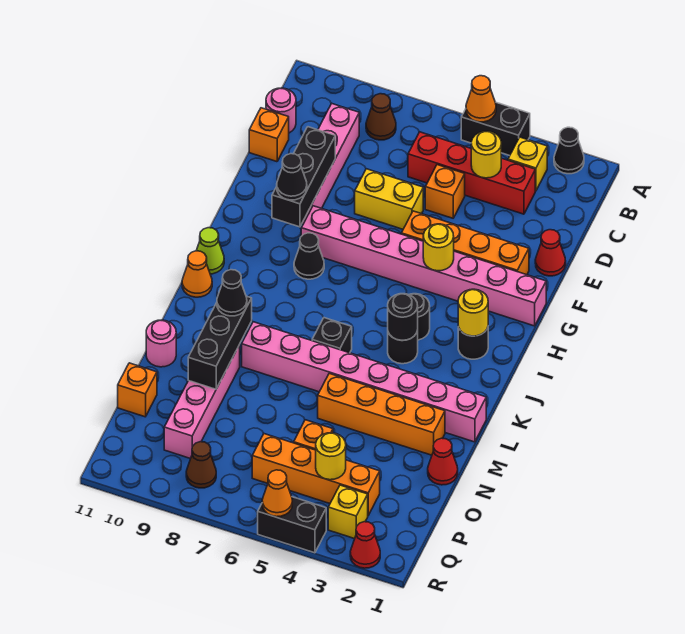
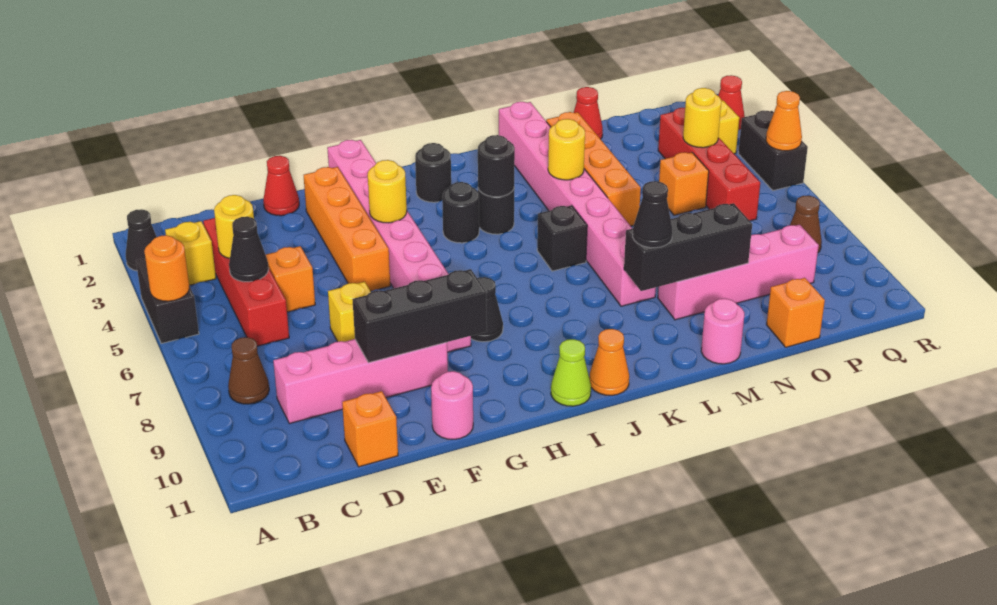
orange cone A5 level 2 -> orange round brick A5 level 2
pink round brick C11 level 1 -> pink round brick F11 level 1
yellow brick E6:E7 level 1 -> yellow brick E7 level 1
black cone G9 level 3 -> black cone C5 level 2
yellow round brick I2 level 2 -> yellow round brick L4 level 2
orange brick P3:P6 level 1 -> red brick P3:P6 level 1

